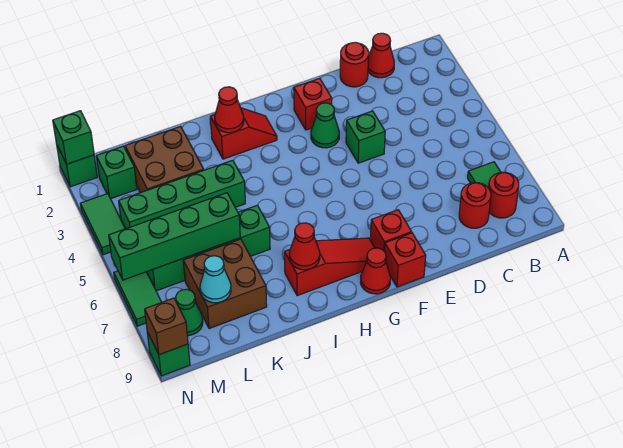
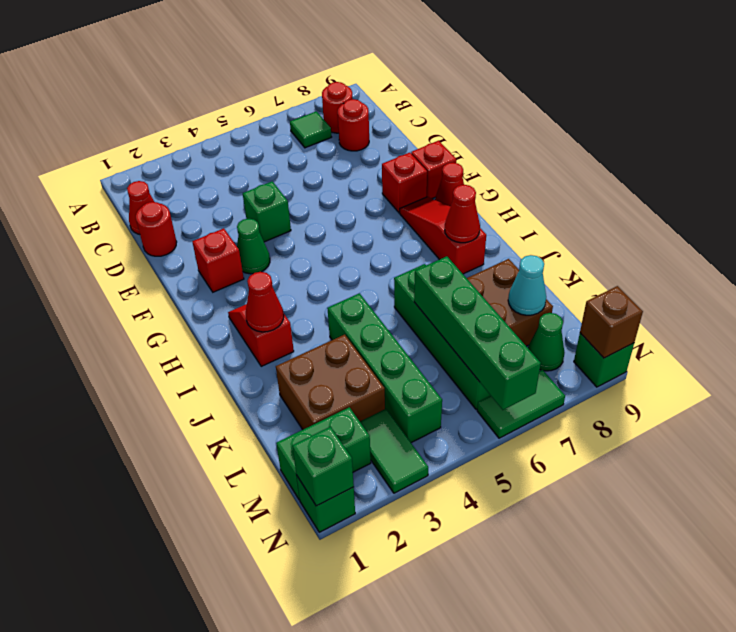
green brick M2 level 1 -> green brick M1:M2 level 1
green tile N3:N4 level 1 -> green tile M3:N3 level 1

